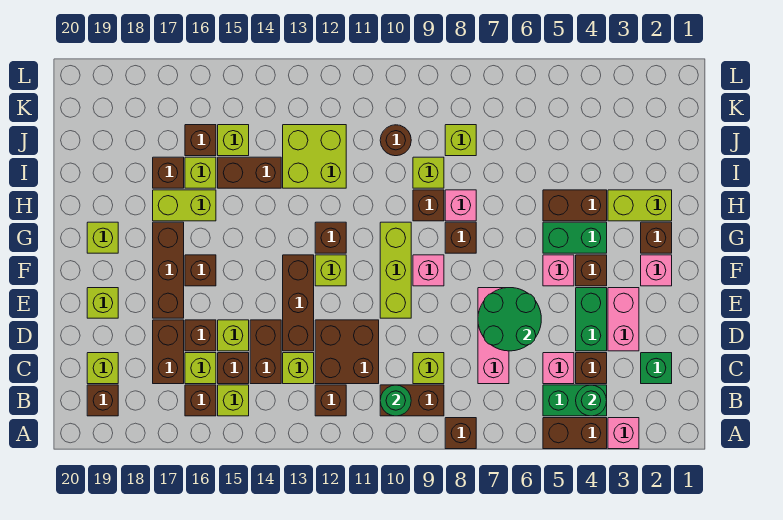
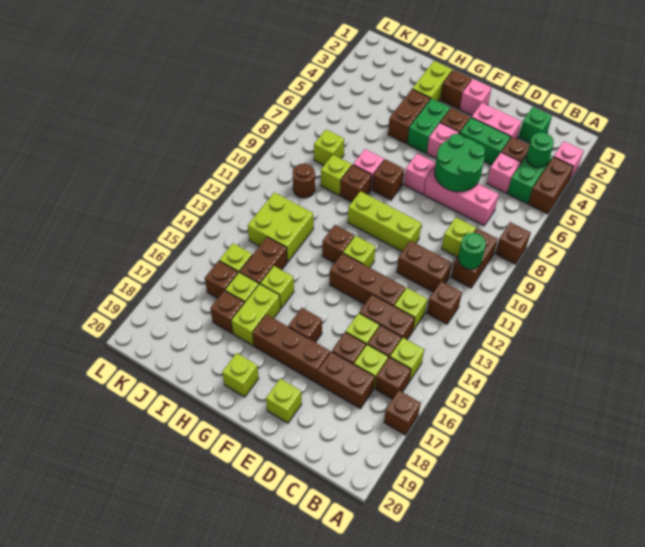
brown brick B19 level 1 -> brown brick A17 level 1
brown brick C11:D12 level 1 -> brown brick C11:D11 level 1
lime brick C19 level 1 -> lime brick H15 level 1
pink brick F9 level 1 -> pink brick F7 level 1

